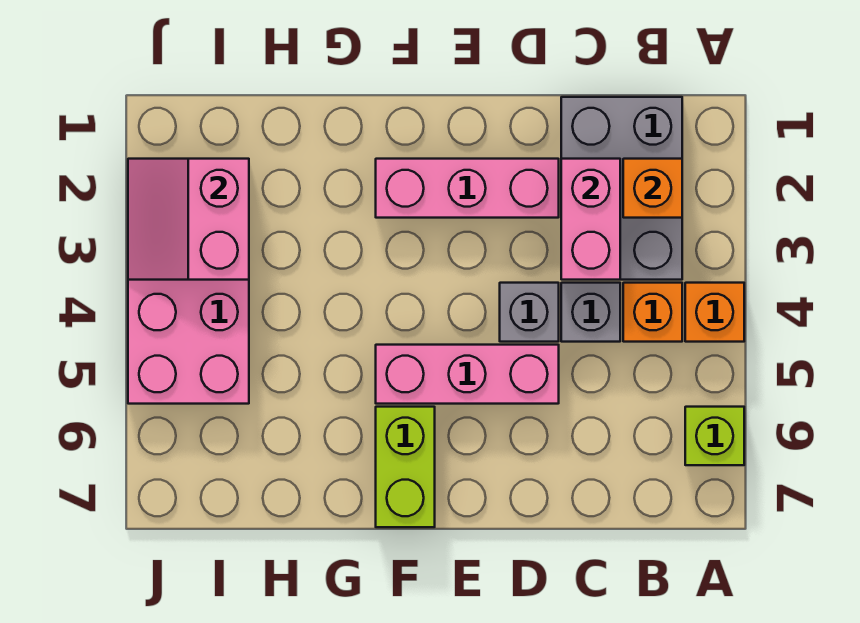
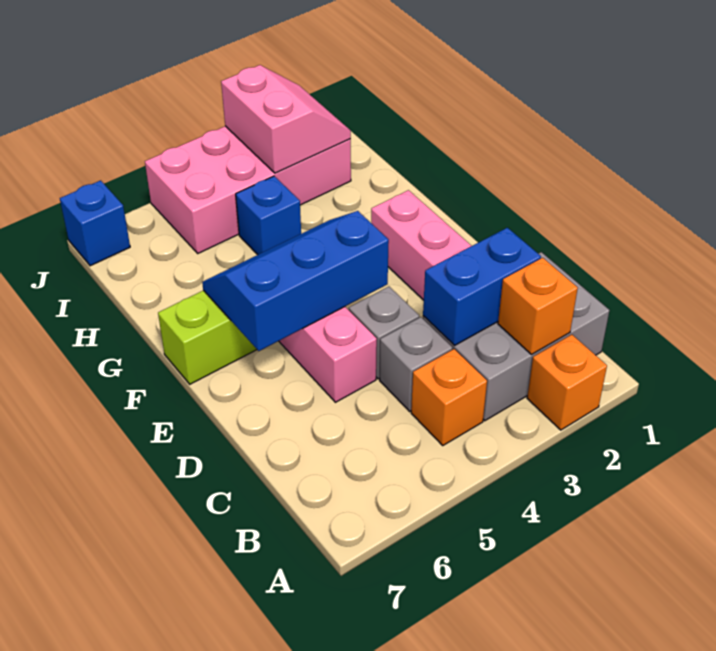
orange brick A4 level 1 -> orange brick A2 level 1
lime brick A6 level 1 -> none
pink brick C2:C3 level 2 -> blue brick C2:C3 level 2
none -> blue slope E4:F6 level 2 top E
none -> blue brick H4 level 1
pink slope I2:J3 level 2 top I -> pink slope I2:J3 level 2 top 3
none -> blue brick J7 level 1

